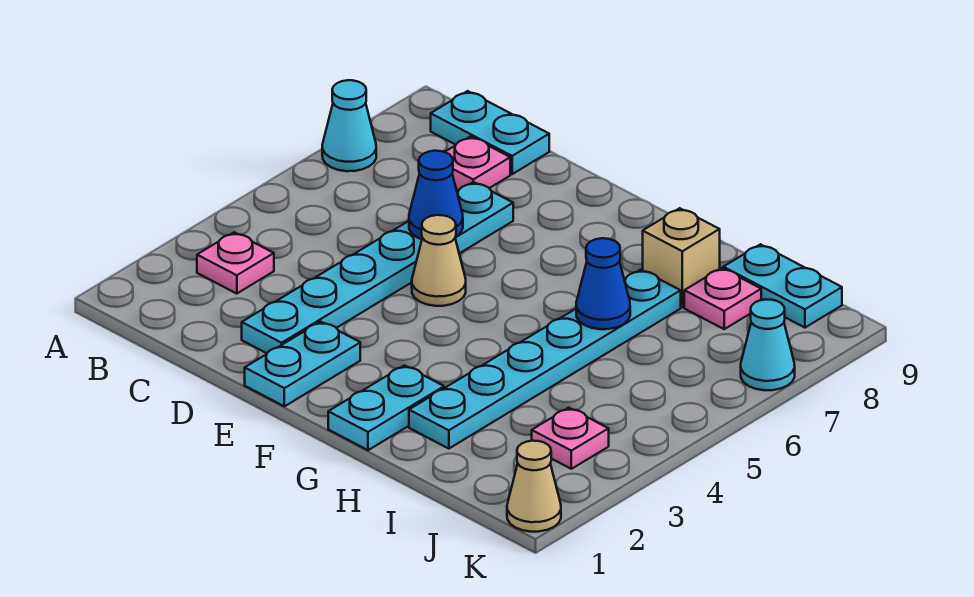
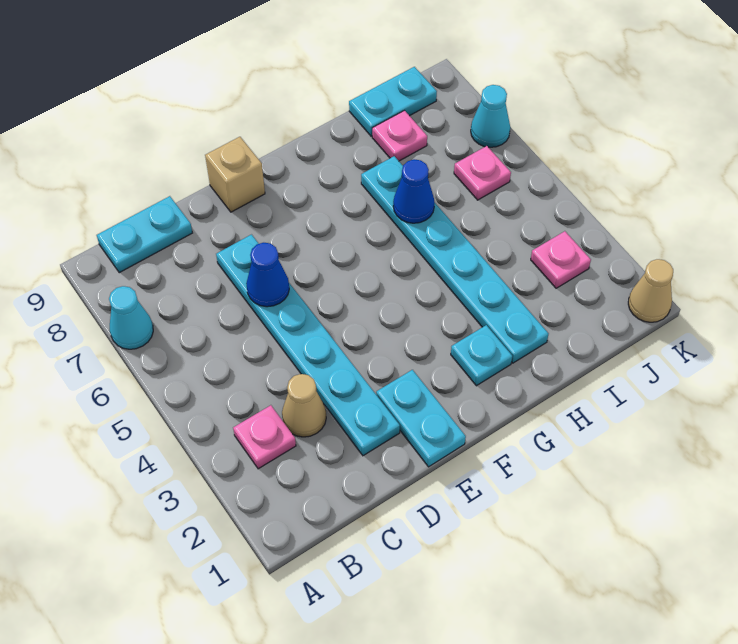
pink plate C8 level 1 -> pink plate J6 level 1
tan cone E5 level 1 -> tan cone C3 level 1
cyan plate G1:G2 level 1 -> cyan plate G2 level 1
tan brick H8 level 1 -> tan brick E9 level 1

